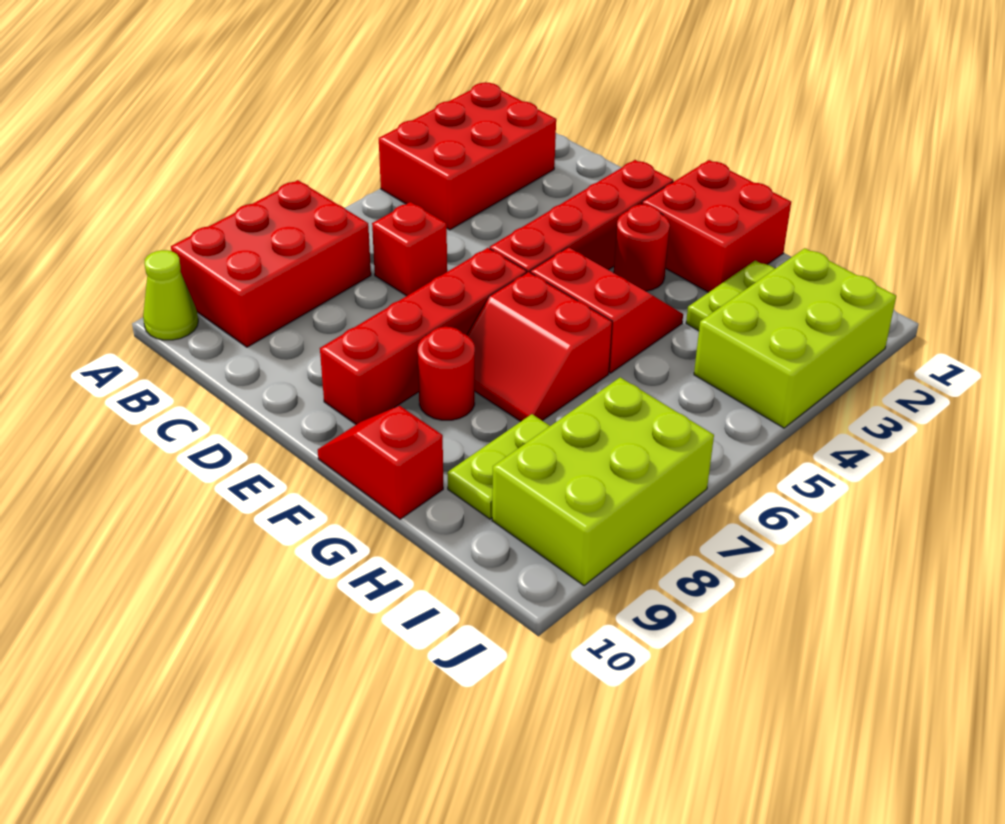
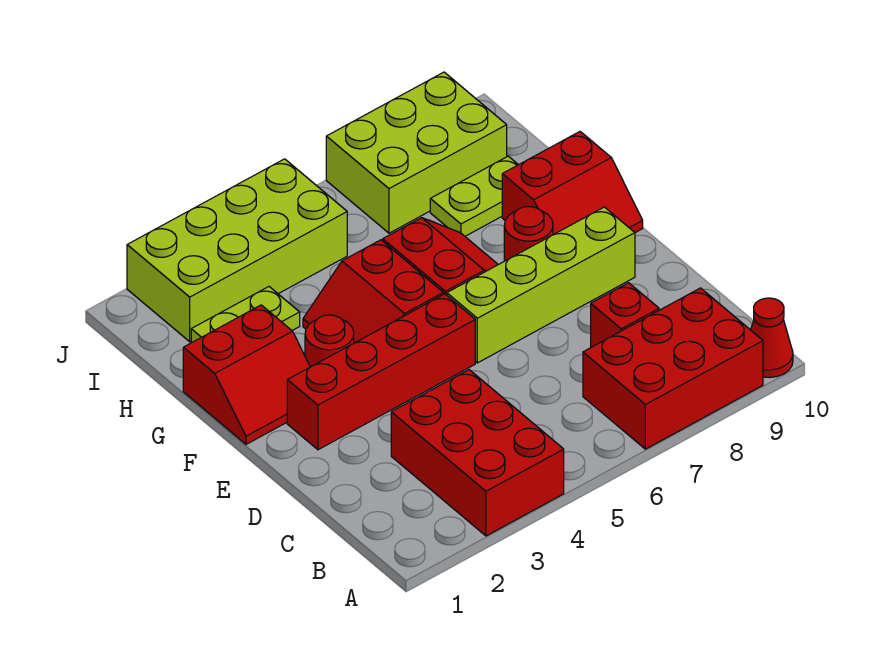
red brick A2:B4 level 1 -> red brick A3:C4 level 1
lime cone A10 level 1 -> red cone A10 level 1
red brick C6 level 1 -> red brick C8 level 1
red brick E6:E9 level 1 -> lime brick E6:E9 level 1
red brick F1:G2 level 1 -> red slope F1:G2 level 1 top G
red slope F10:G10 level 1 top G -> red slope F9:G10 level 1 top G
lime brick I2:J4 level 1 -> lime brick I2:J5 level 1

